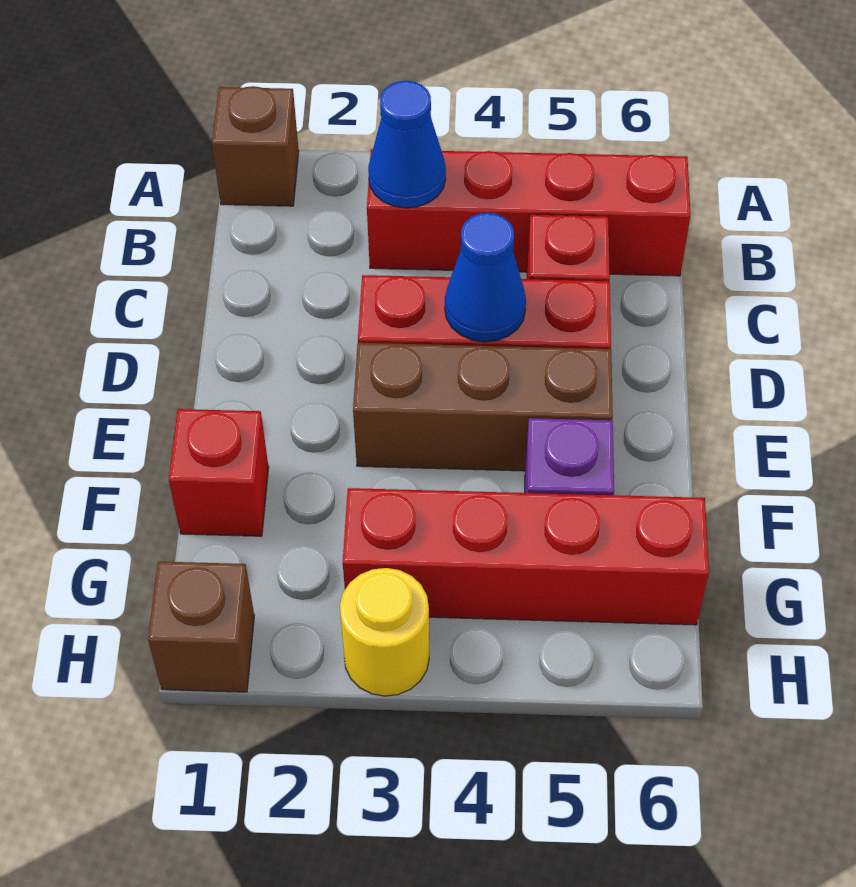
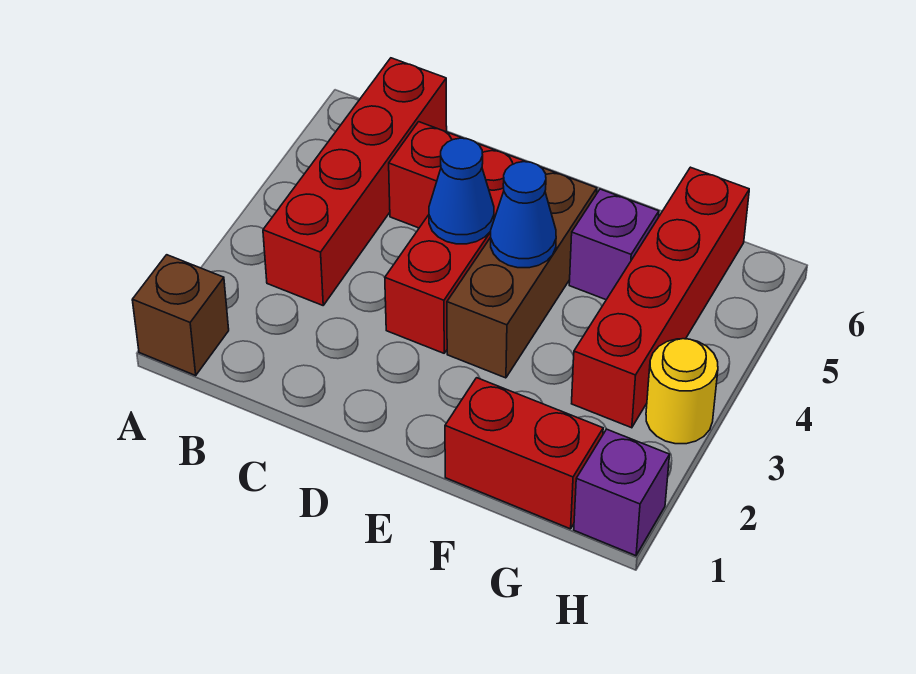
blue cone B3 level 2 -> blue cone E4 level 2
red brick F1 level 1 -> red brick F1:G1 level 1
brown brick H1 level 1 -> purple brick H1 level 1

